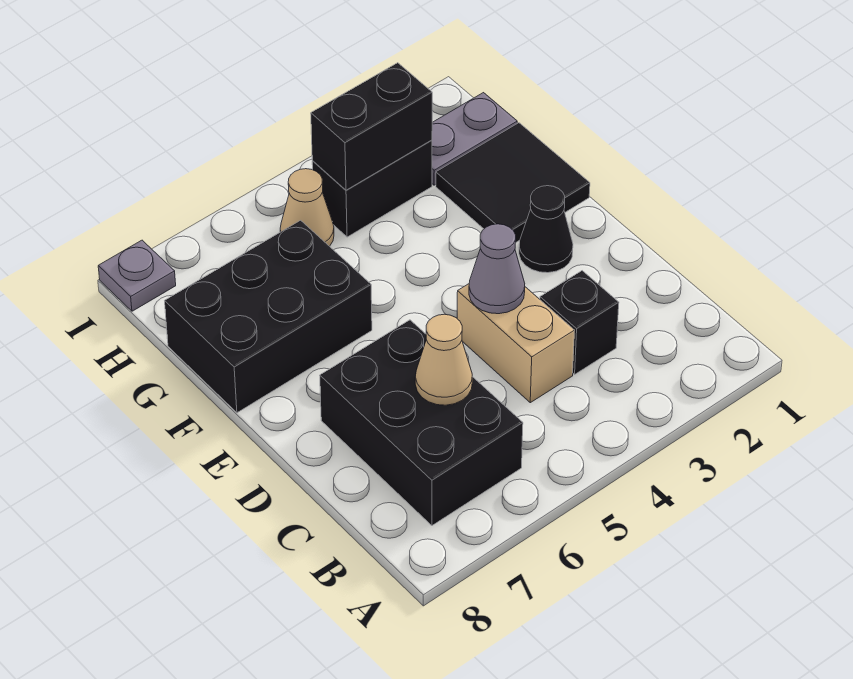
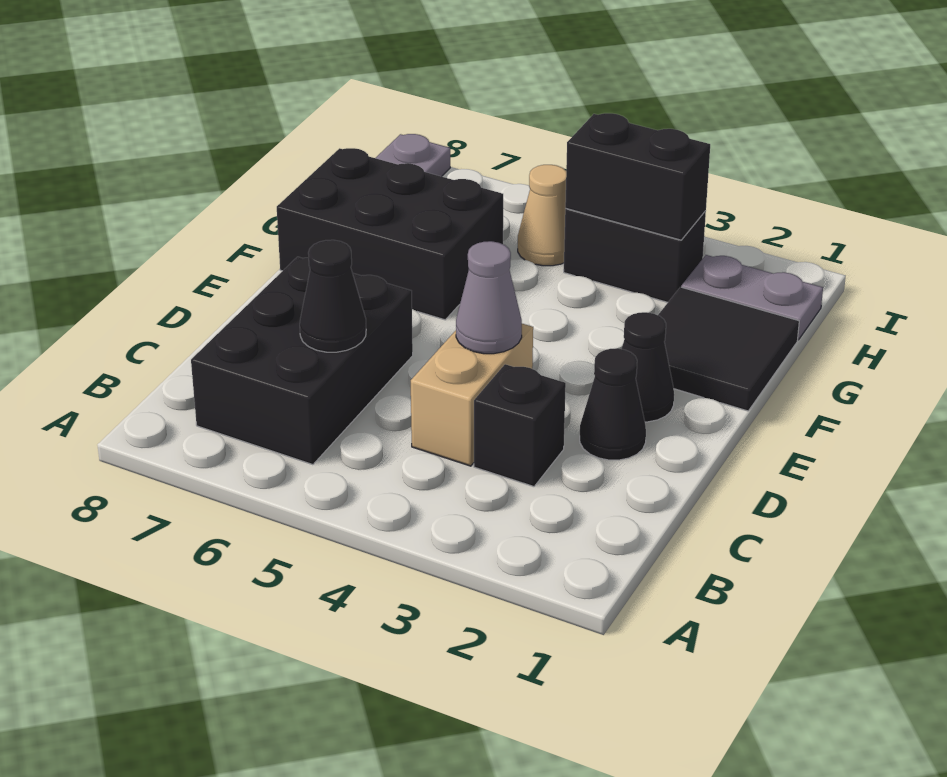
tan cone C6 level 2 -> black cone C6 level 2
none -> black cone D2 level 1

